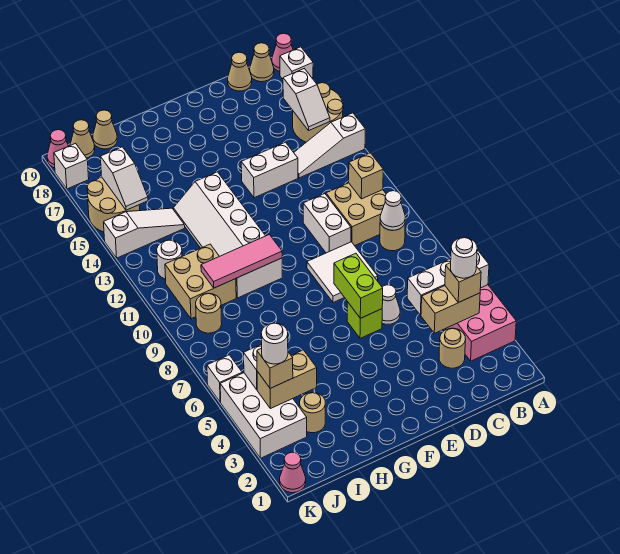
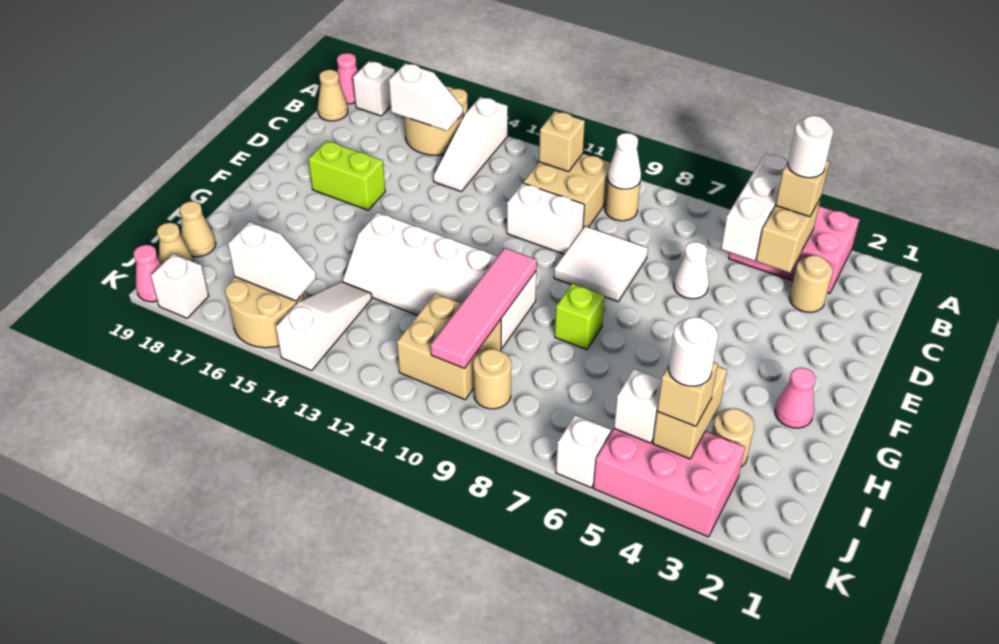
tan cone C19 level 1 -> none
white brick D14:E14 level 1 -> none
lime brick E6 level 1 -> lime brick G8 level 1
lime brick E6:E7 level 2 -> lime brick E16:E17 level 1
pink tile G10:I10 level 2 -> pink tile G10:J10 level 2
white brick J3:K5 level 1 -> pink brick J3:K5 level 1
white round brick J12 level 1 -> none
pink cone K1 level 1 -> pink cone G2 level 1

